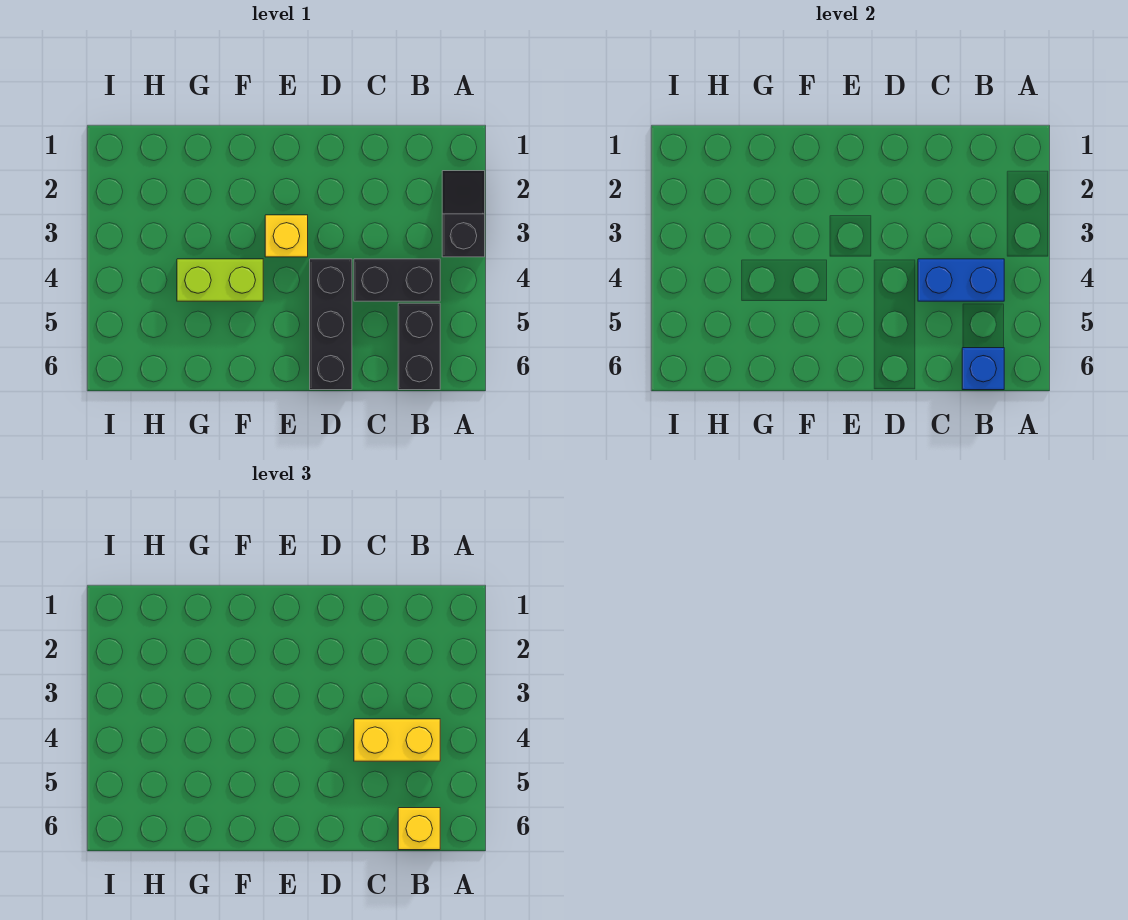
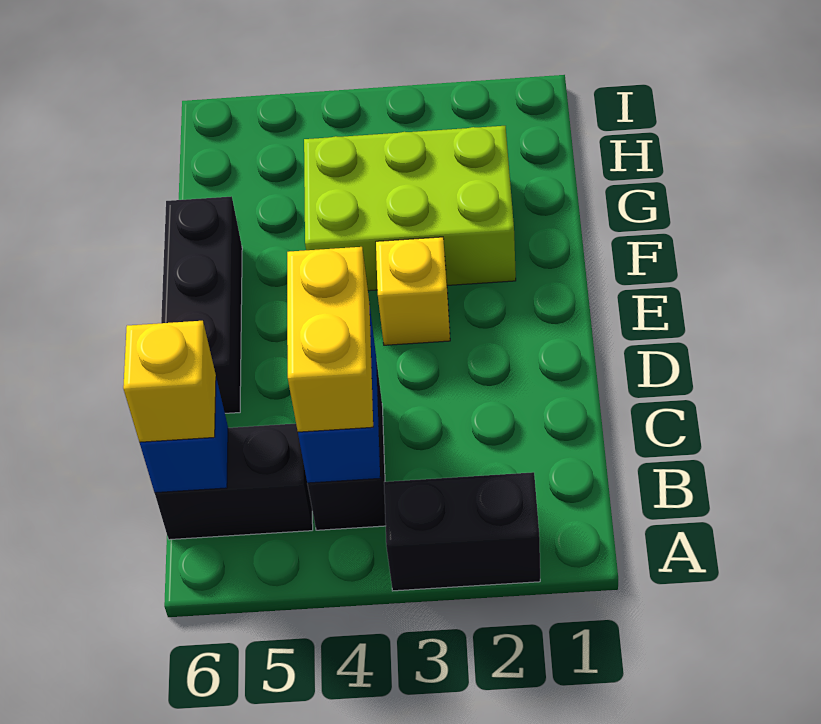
black slope A2:A3 level 1 top 3 -> black brick A2:A3 level 1
black brick D4:D6 level 1 -> black brick D6:F6 level 1
lime brick F4:G4 level 1 -> lime brick F2:G4 level 1

